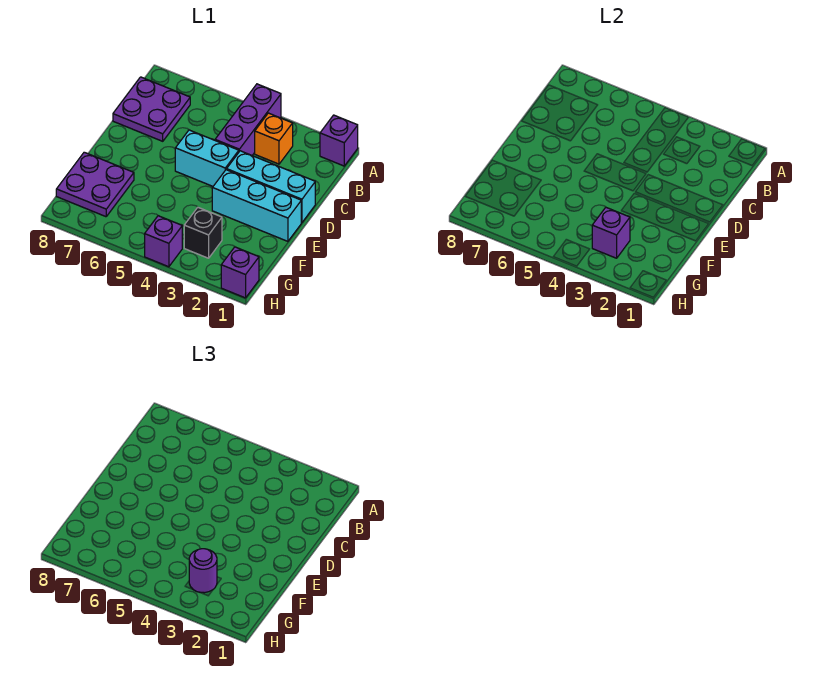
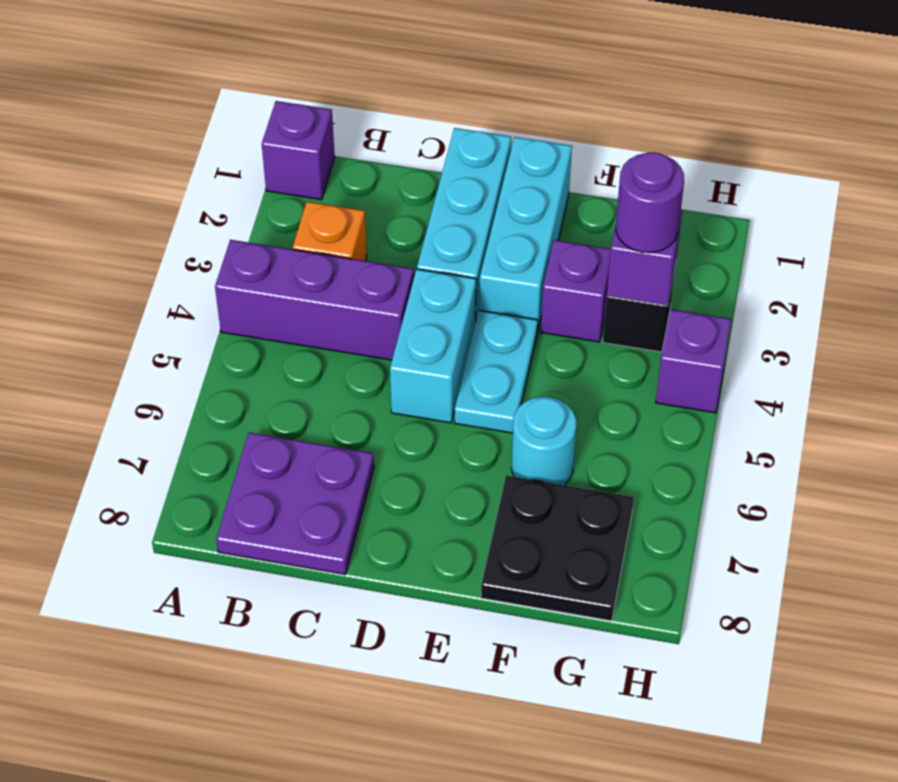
none -> cyan plate E4:E5 level 1
none -> cyan round brick F6 level 1
purple plate F7:G8 level 1 -> black plate F7:G8 level 1
purple brick H1 level 1 -> purple brick F3 level 1

